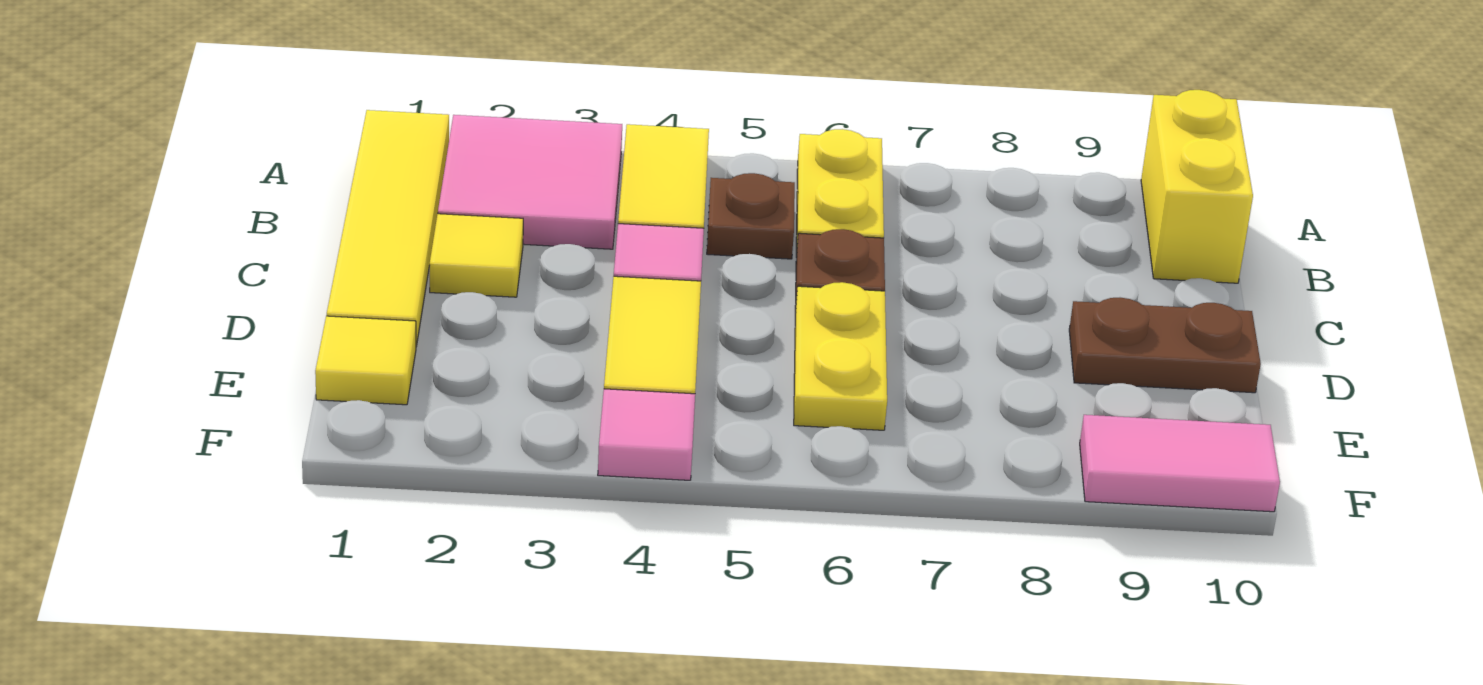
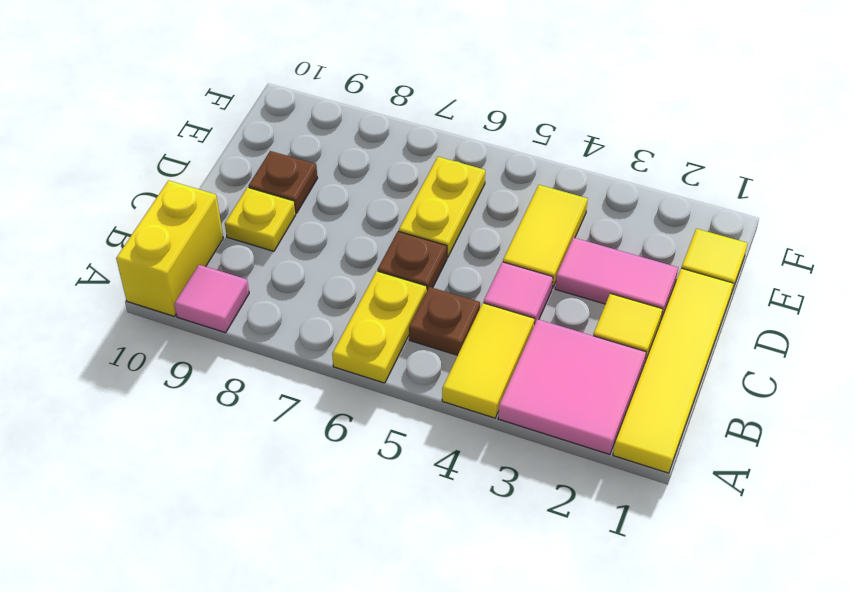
none -> yellow plate C9 level 1
brown plate D9:D10 level 1 -> brown plate D9 level 1
pink tile F4 level 1 -> pink tile A9 level 1
pink tile F9:F10 level 1 -> pink tile D2:D3 level 1

